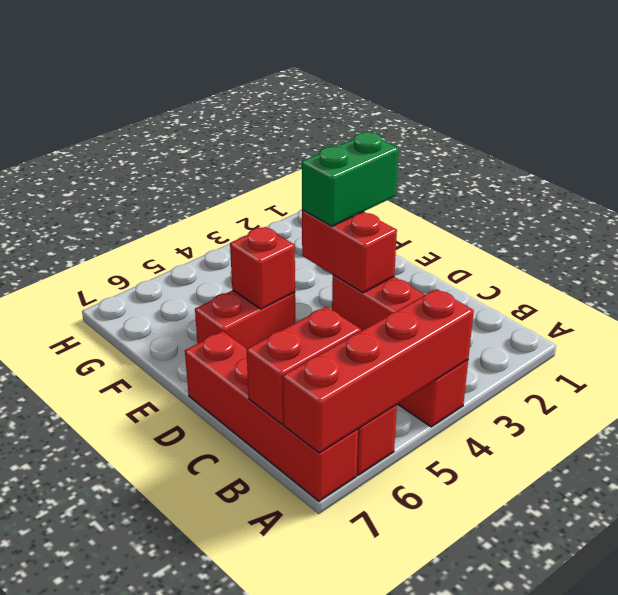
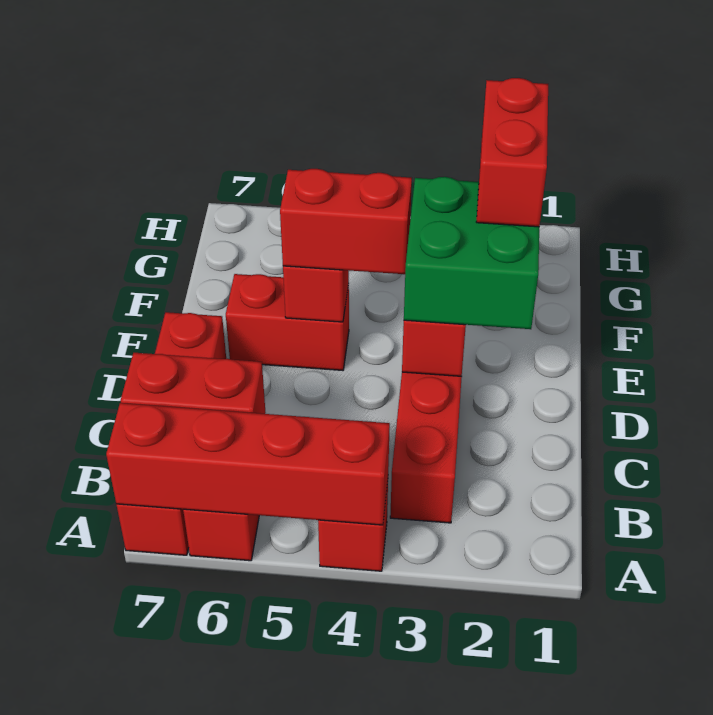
green brick E2:E3 level 3 -> green brick D2:E3 level 3
none -> red brick E2:F2 level 4
none -> red brick E4:E5 level 3

